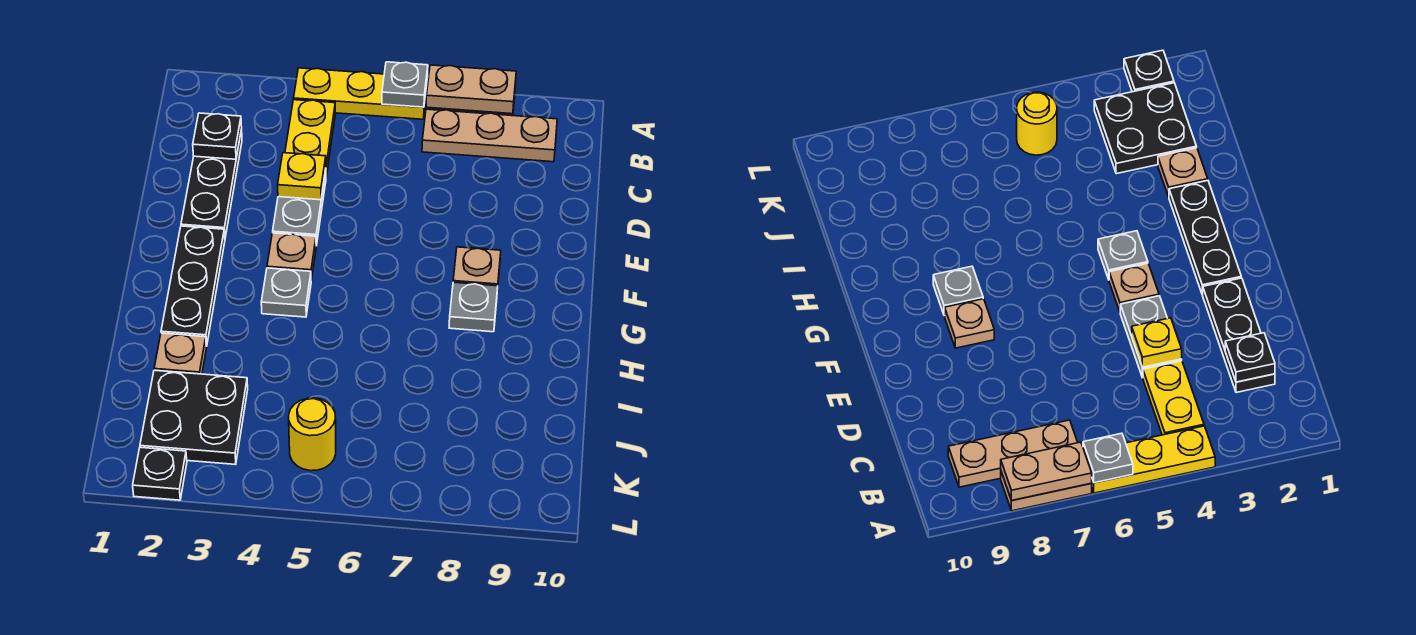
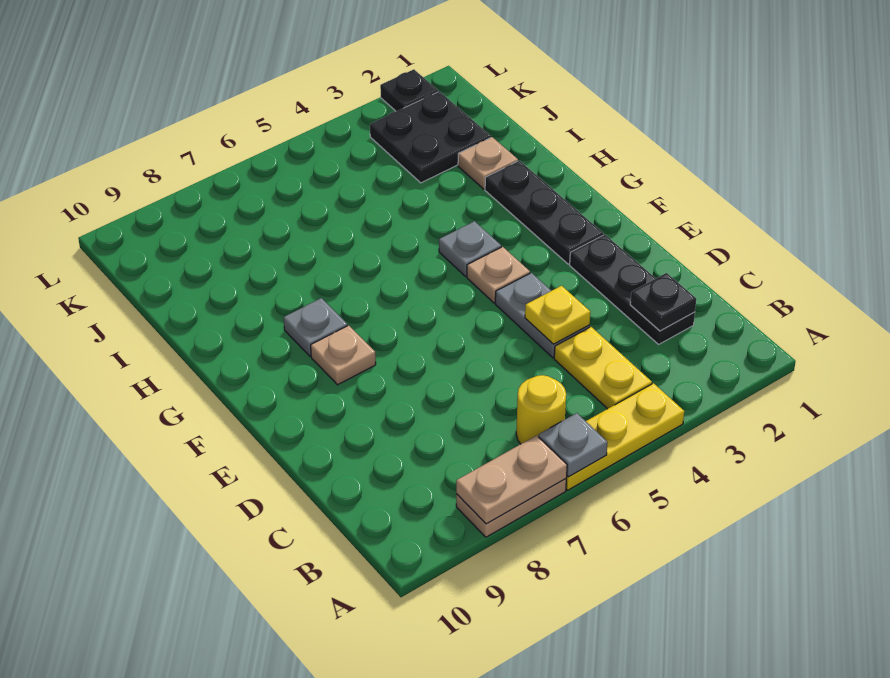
tan plate B7:B9 level 1 -> none
yellow round brick K5 level 1 -> yellow round brick B6 level 1

